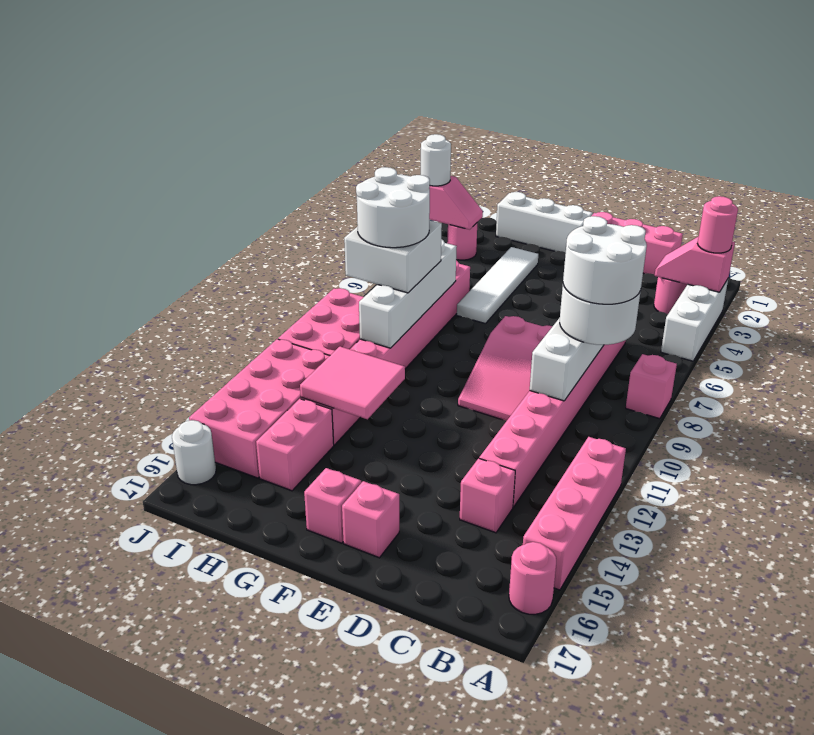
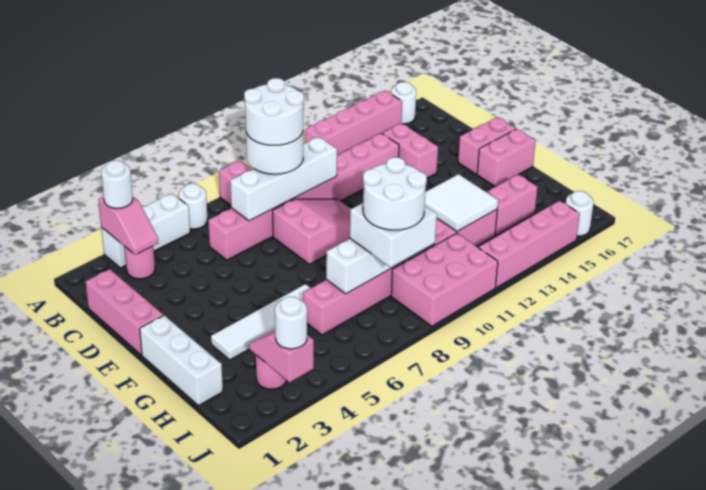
pink round brick A3 level 3 -> white round brick A3 level 3
none -> white round brick A6 level 1
pink round brick A16 level 1 -> white round brick A16 level 1
pink brick C14 level 1 -> pink brick C14:D14 level 1
pink brick E16 level 1 -> pink brick E16:E17 level 1
pink brick F16 level 1 -> pink brick F16:F17 level 1
pink tile G12:H13 level 2 -> white tile G12:H13 level 2
pink brick I12:J15 level 1 -> pink brick J12:J15 level 1

